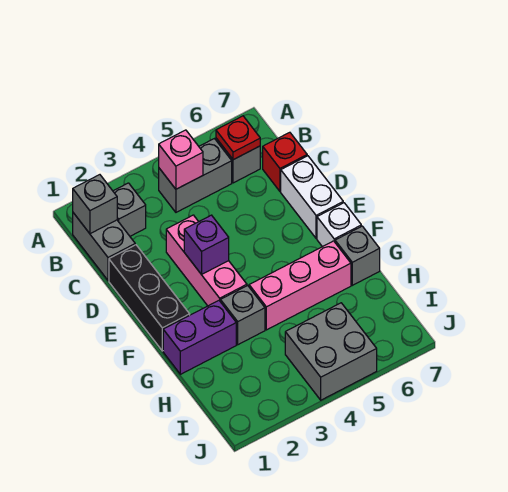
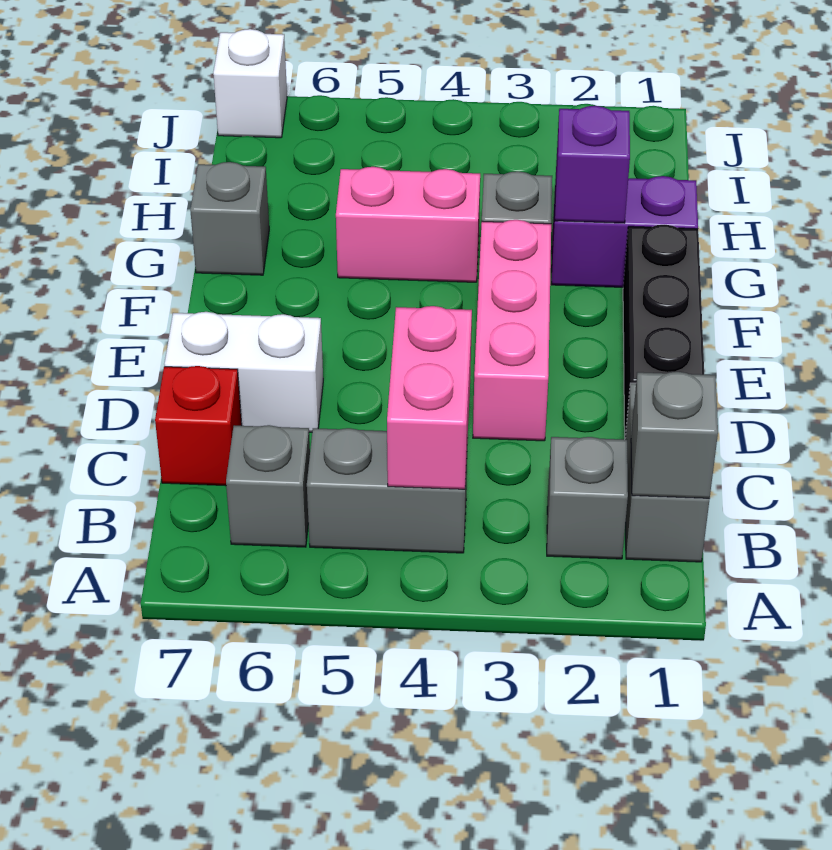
pink brick B4 level 2 -> pink brick B4:C4 level 2
red plate B6 level 2 -> none
white brick D7:E7 level 1 -> white brick D6:D7 level 1
purple brick E3 level 2 -> purple brick G2 level 2
white brick F7 level 1 -> white brick J7 level 1
pink brick G4:G6 level 1 -> pink brick G4:G5 level 1
grey brick I4:J5 level 1 -> none

